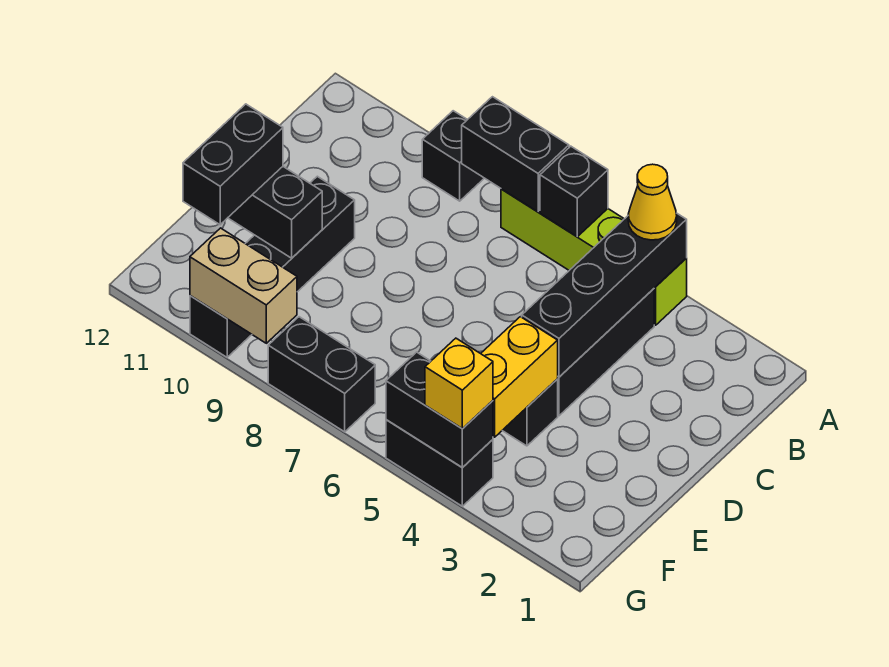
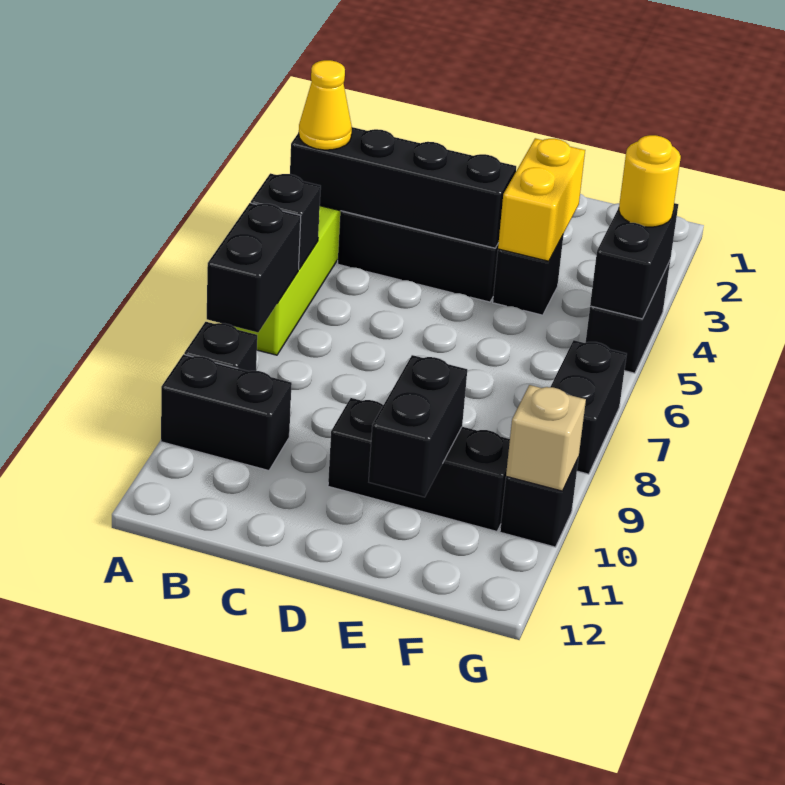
yellow brick E4:F4 level 2 -> yellow brick E3:E4 level 2
black brick E11:F11 level 3 -> black brick A10:B10 level 1
yellow brick G4 level 3 -> yellow round brick G4 level 3
tan brick G9:G10 level 2 -> tan brick G10 level 2

